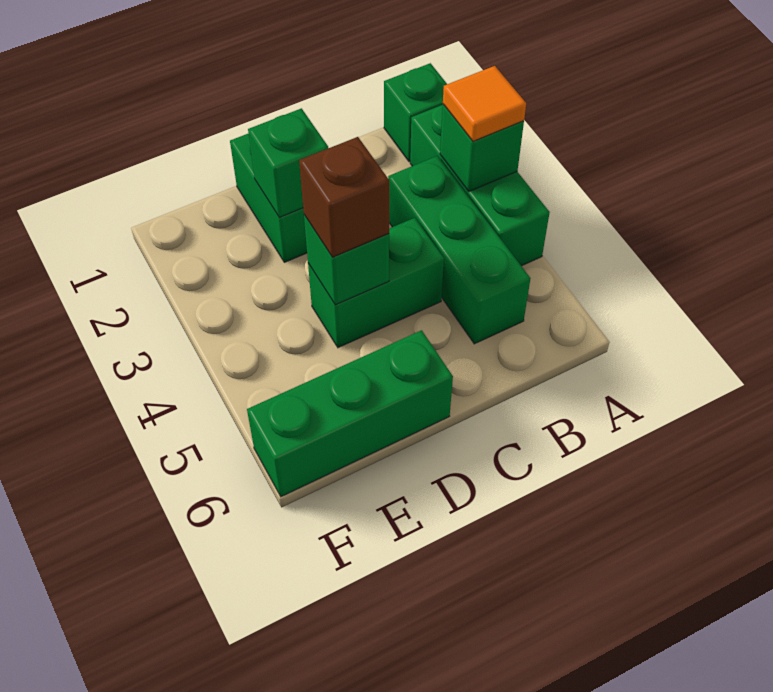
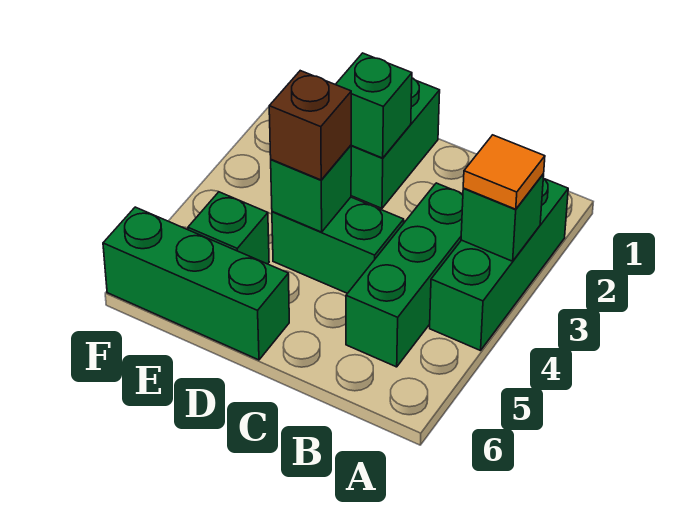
green brick A1 level 1 -> green brick E5 level 1

